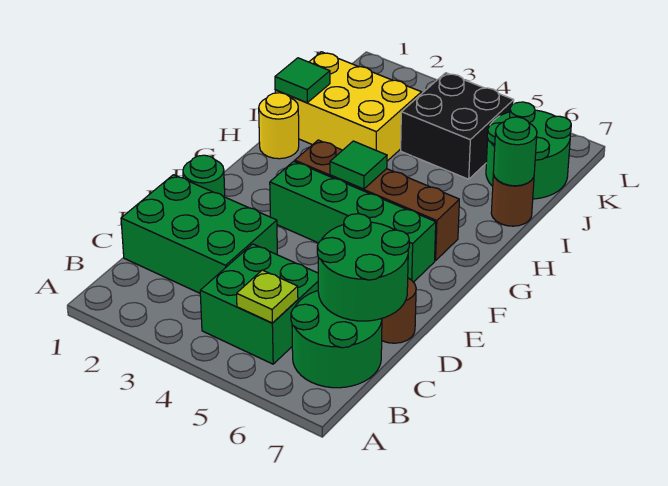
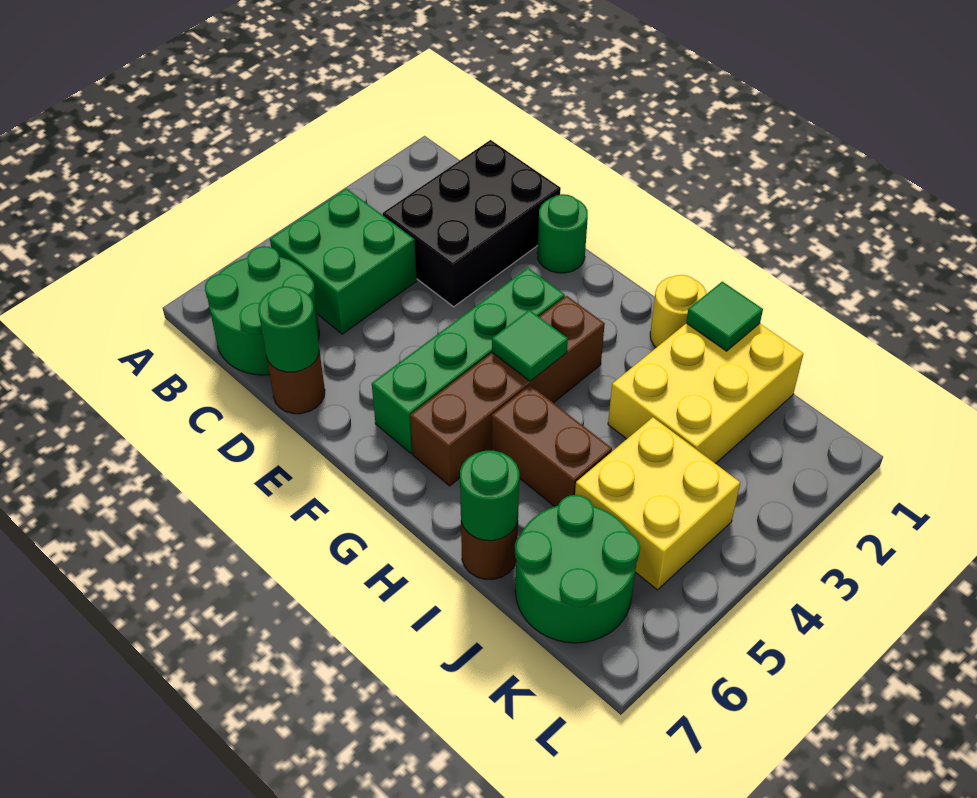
lime plate B5 level 2 -> none
green brick C1:D3 level 1 -> black brick C1:D3 level 1
green round brick C6:D7 level 2 -> green round brick D7 level 2
none -> brown brick H5:I5 level 1
black brick J4:K5 level 1 -> yellow brick J4:K5 level 1

